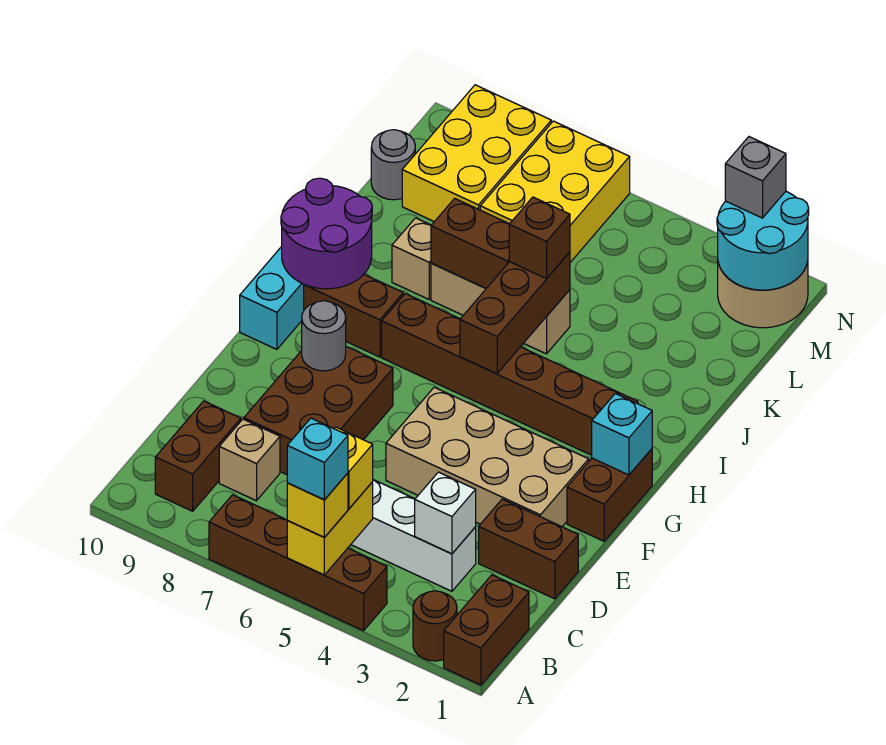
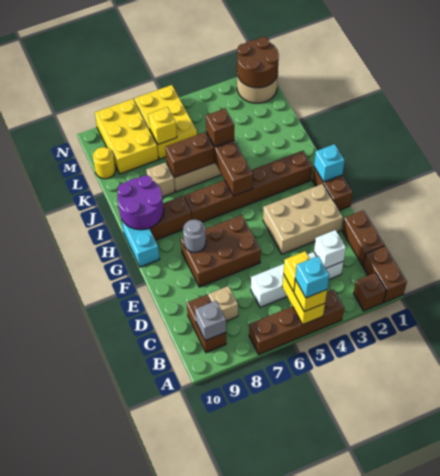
brown round brick A2 level 1 -> brown brick A2 level 1
brown brick D1:D2 level 1 -> brown brick C1:D1 level 1
brown brick D7:F8 level 1 -> brown brick E6:F8 level 1
tan brick E2:F5 level 1 -> tan brick E2:F4 level 1
none -> yellow brick L7 level 2
grey round brick L10 level 1 -> yellow round brick L10 level 1
cyan round brick M1:N2 level 2 -> brown round brick M1:N2 level 2
grey brick N2 level 3 -> grey brick B9 level 2

